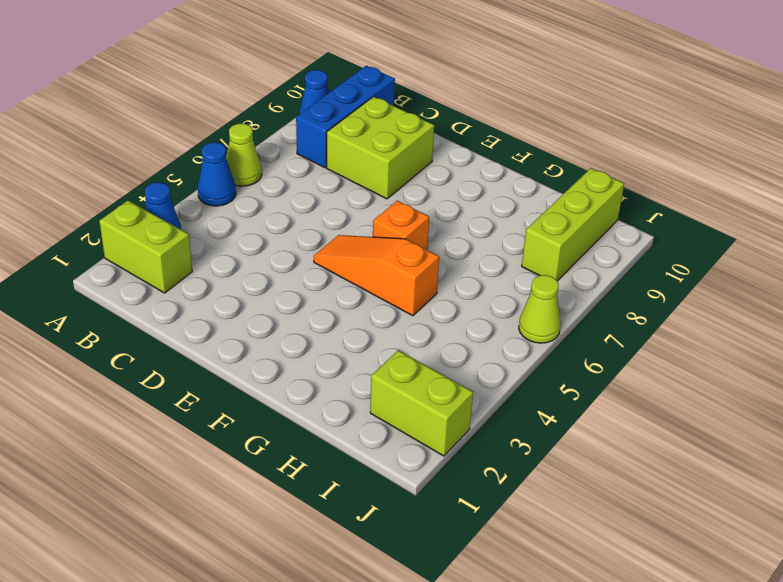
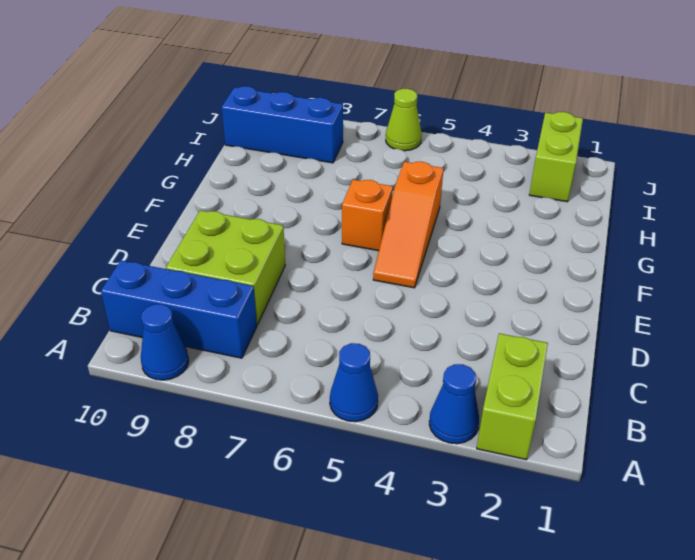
lime cone A6 level 1 -> none
lime brick I8:I10 level 1 -> blue brick I8:I10 level 1

